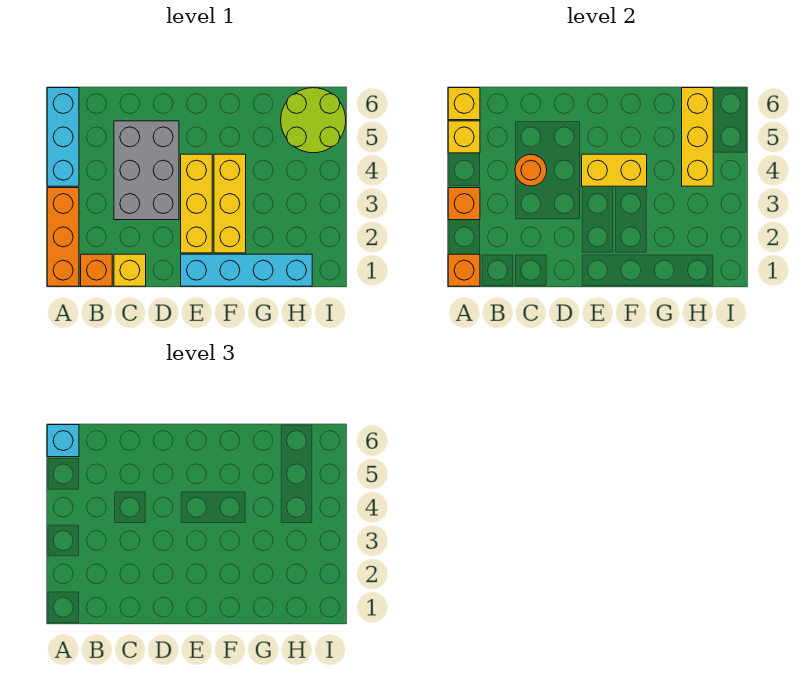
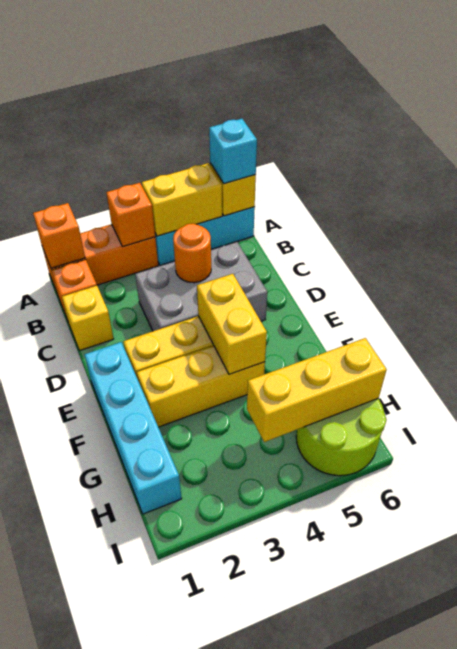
yellow brick A5 level 2 -> yellow brick A4:A5 level 2

